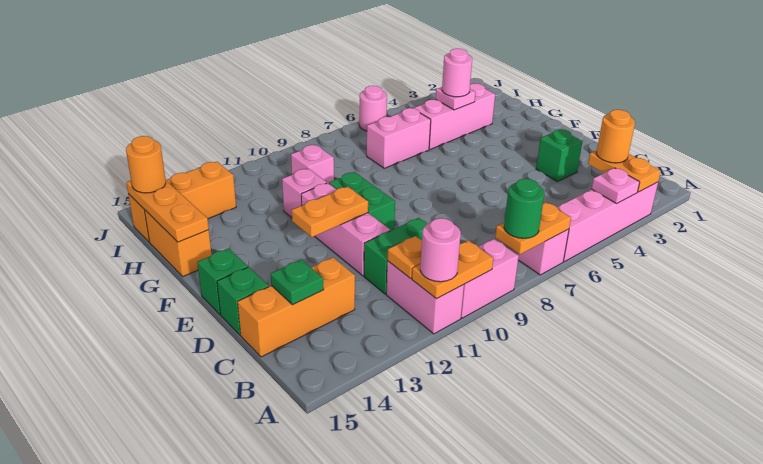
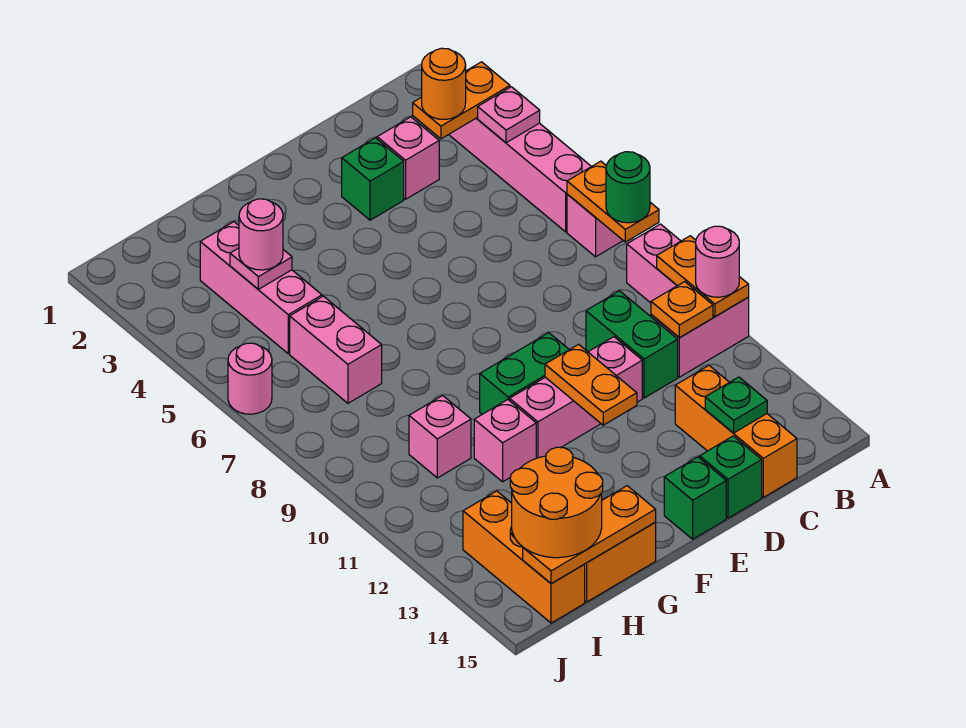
none -> pink brick C3 level 1
orange round brick I15 level 3 -> orange round brick H14:I15 level 3

